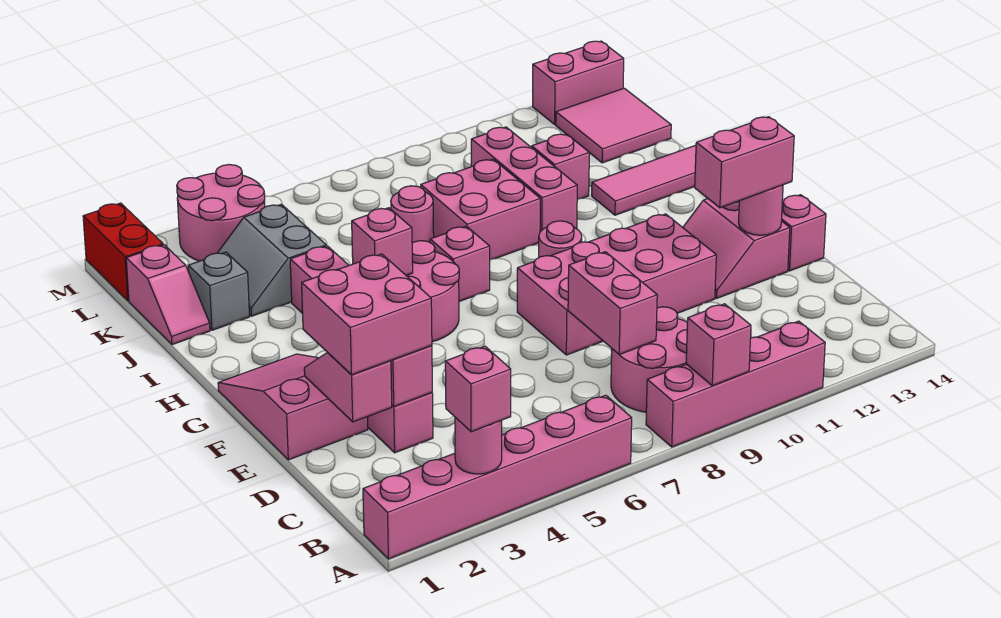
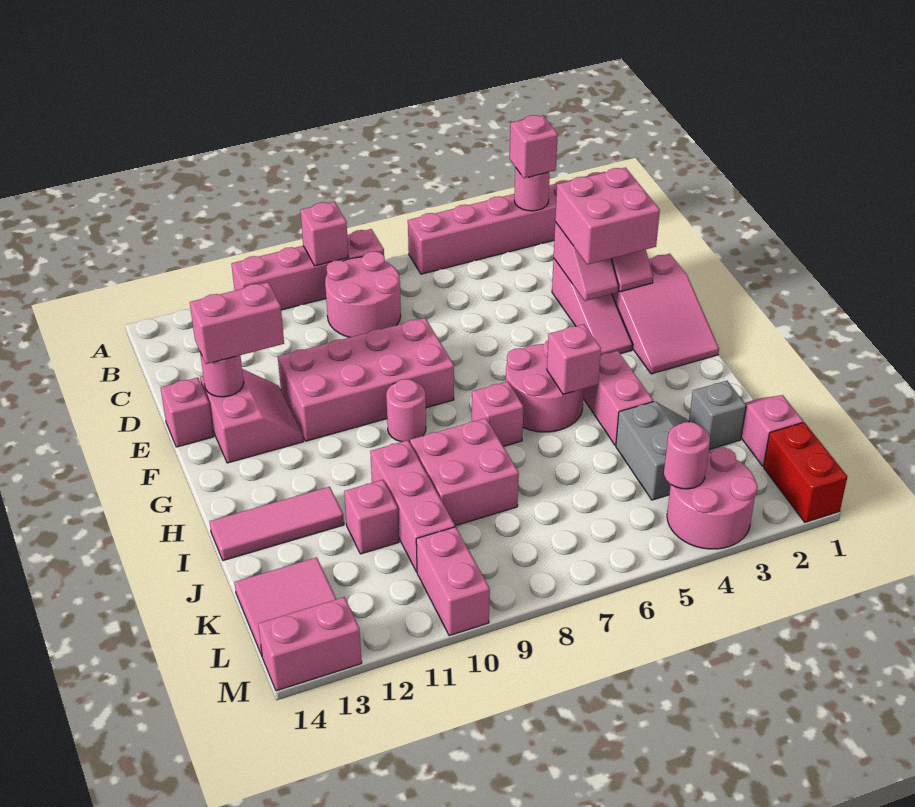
pink brick C8:D8 level 2 -> pink brick L10:M10 level 1
pink round brick J7 level 1 -> pink round brick L4 level 2

